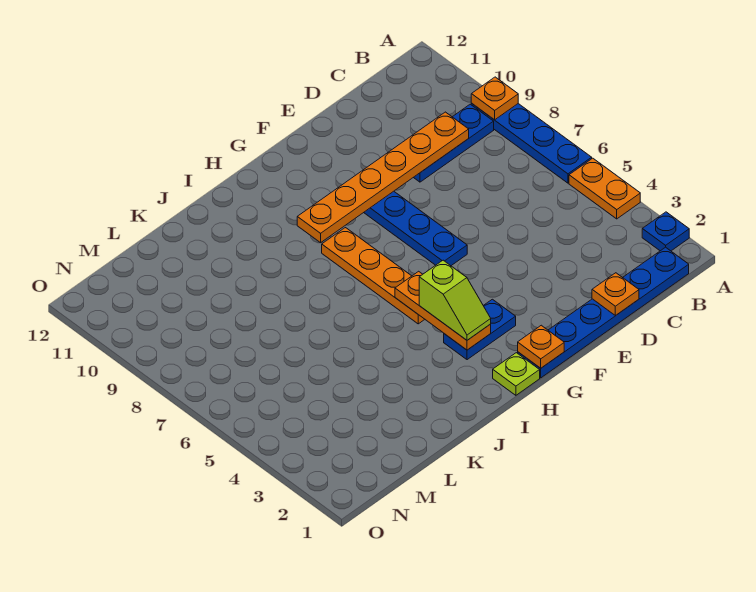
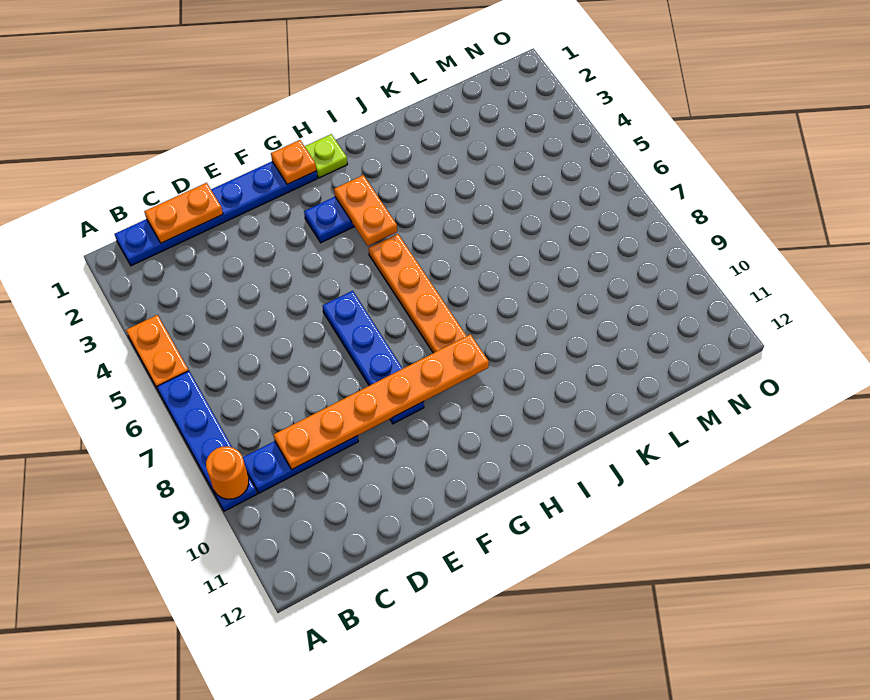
blue plate A2 level 1 -> none
orange plate A9 level 2 -> orange round brick A9 level 2
orange plate D1 level 2 -> orange plate C1:D1 level 2
orange plate H3:H5 level 2 -> orange plate H3:H4 level 2
lime slope H3:H4 level 3 top 4 -> none

